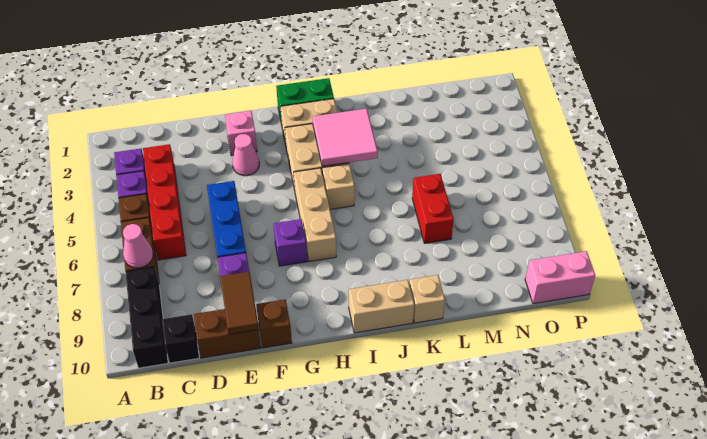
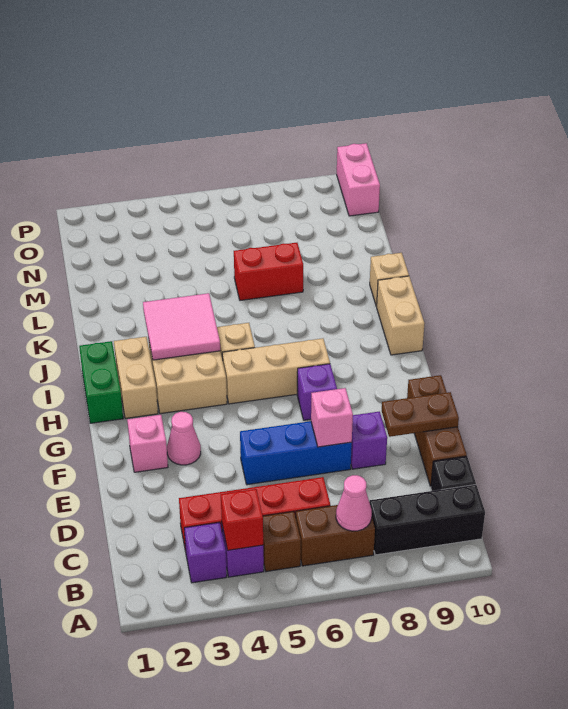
none -> red brick B4 level 2
none -> pink brick E7 level 2
brown tile E9:E10 level 2 -> brown plate E9:E10 level 2

